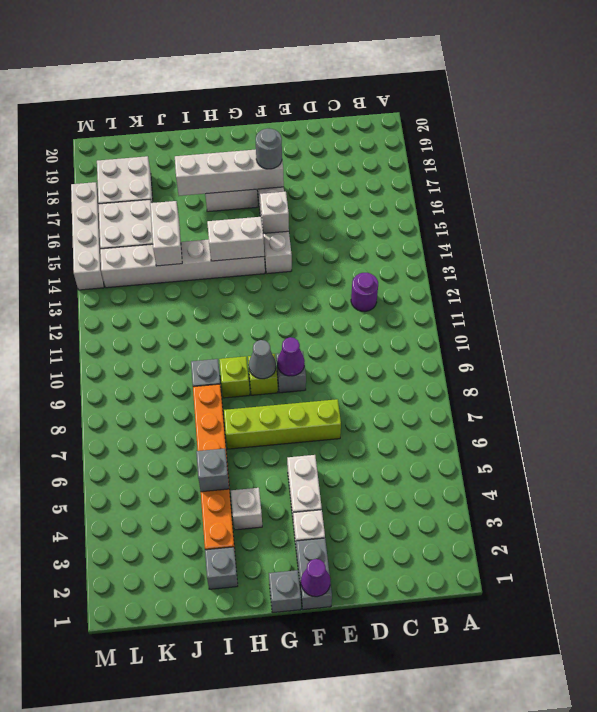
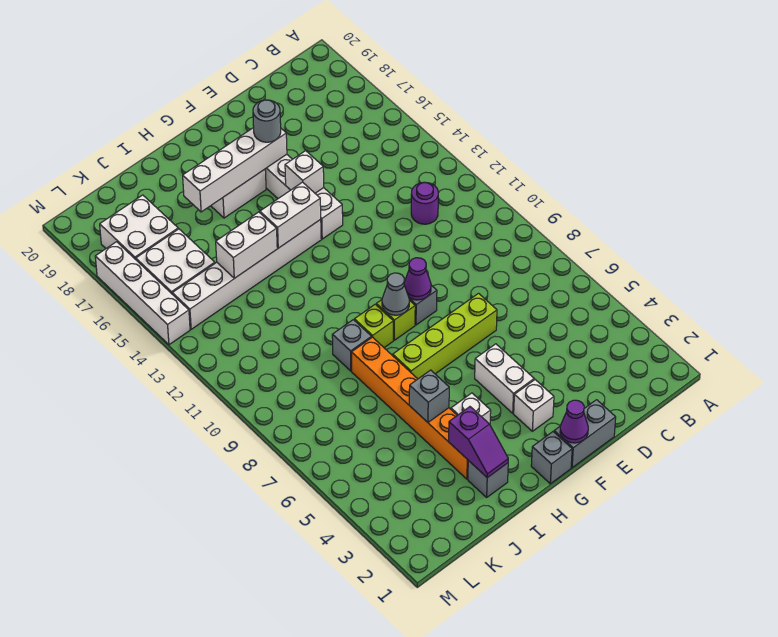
grey brick F1:F2 level 1 -> grey brick E1:F1 level 1
none -> purple slope I2:I3 level 2 top 3
white brick J14:J15 level 2 -> white brick I14:J14 level 2

